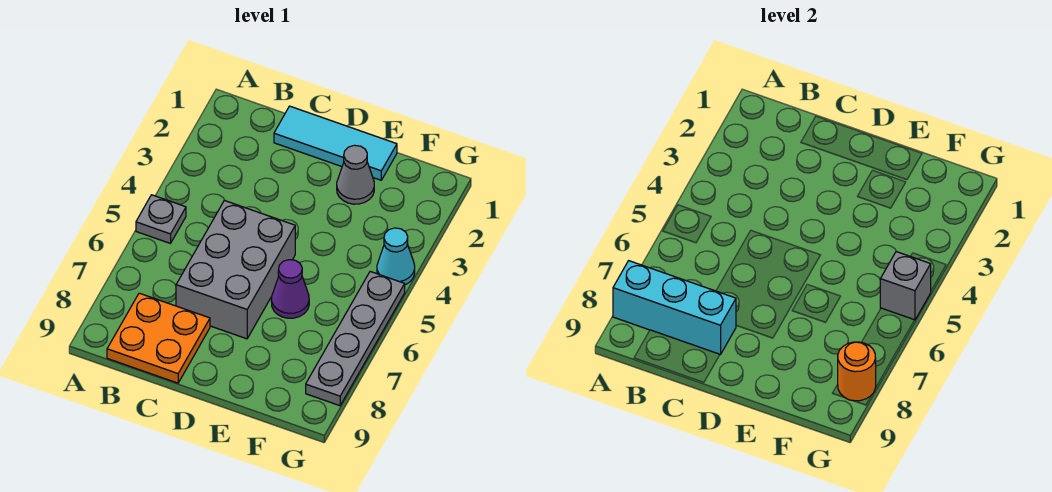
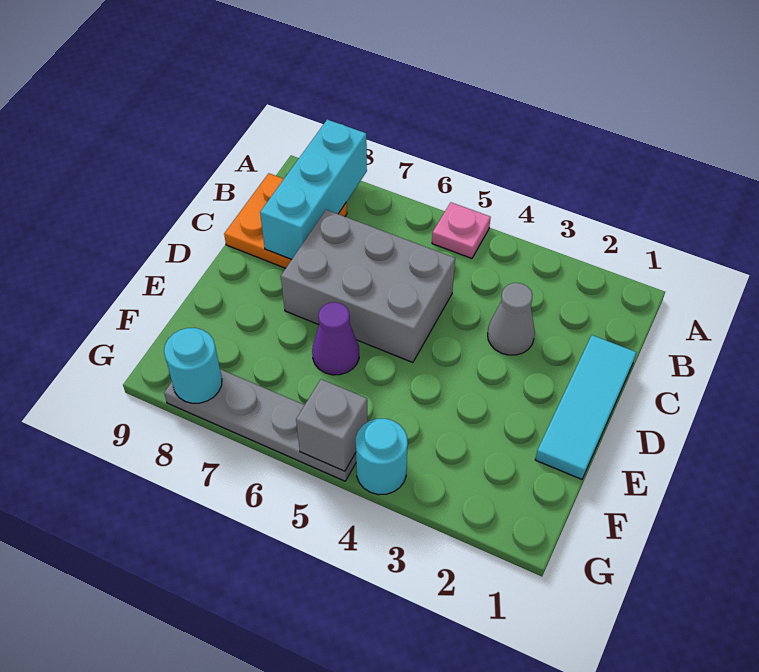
grey plate A5 level 1 -> pink plate A5 level 1
grey cone E2 level 1 -> grey cone C3 level 1
cyan cone G4 level 1 -> cyan round brick G4 level 1
orange round brick G8 level 2 -> cyan round brick G8 level 2

